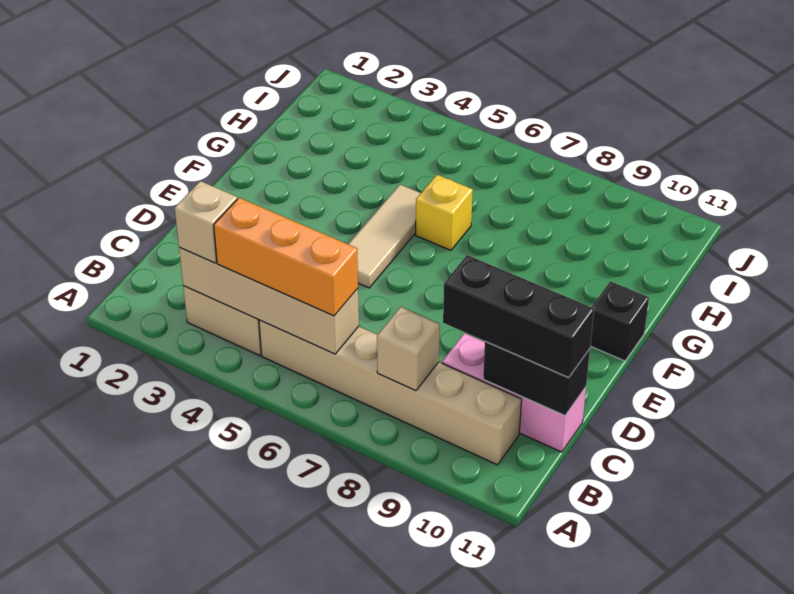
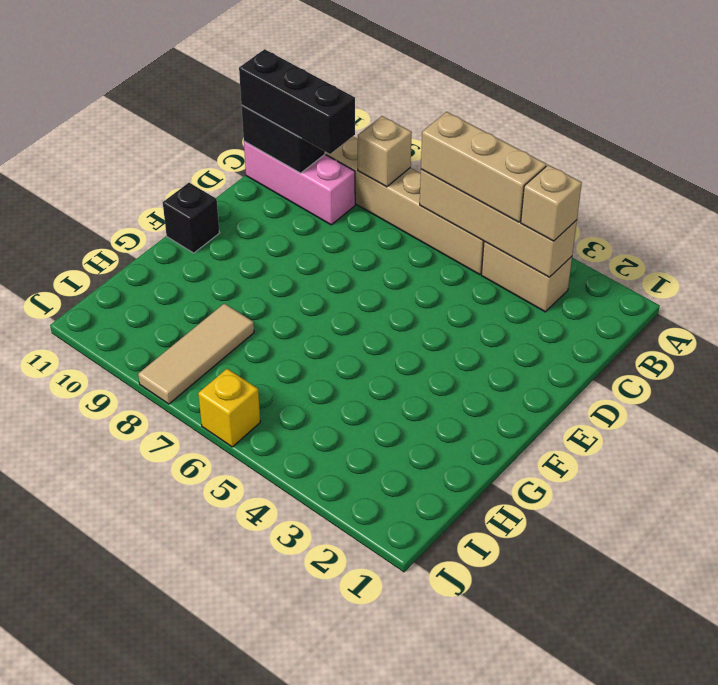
orange brick B4:B6 level 3 -> tan brick B4:B6 level 3
tan tile E5:G5 level 1 -> tan tile H8:J8 level 1
yellow brick G6 level 1 -> yellow brick J6 level 1

